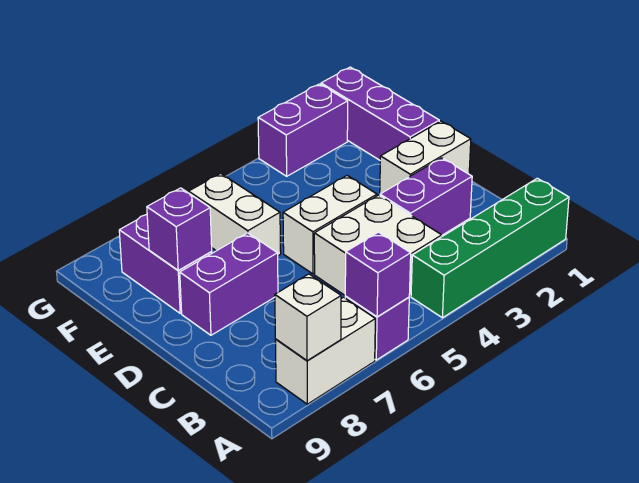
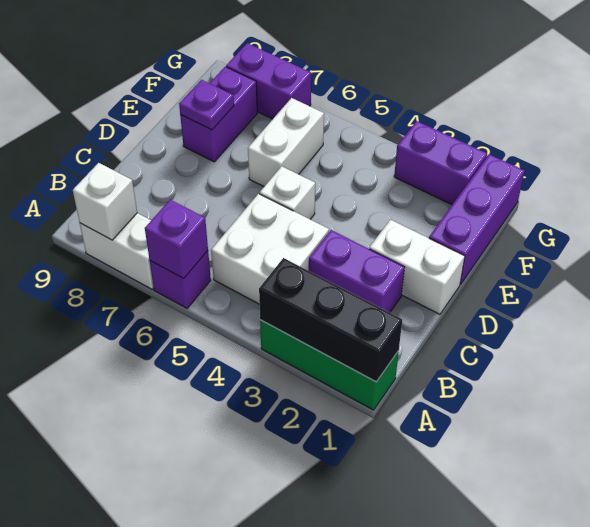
green brick A1:A4 level 1 -> green brick A1:A3 level 1
none -> black brick A1:A3 level 2
white brick D4:D5 level 1 -> white brick D5 level 1
purple brick D7:D8 level 1 -> purple brick G7:G8 level 1
purple brick E8 level 2 -> purple plate E8 level 2

